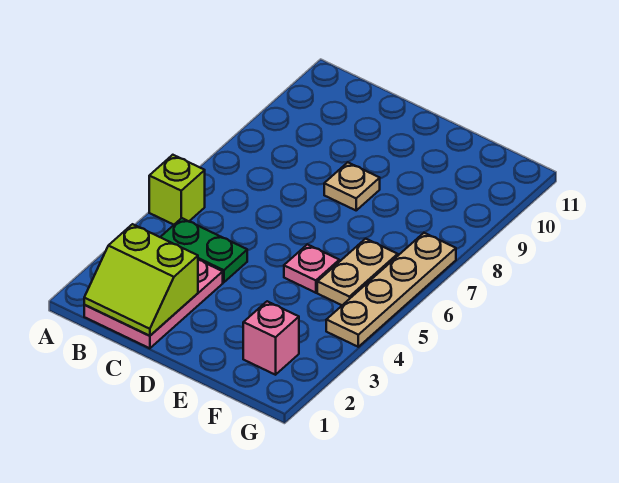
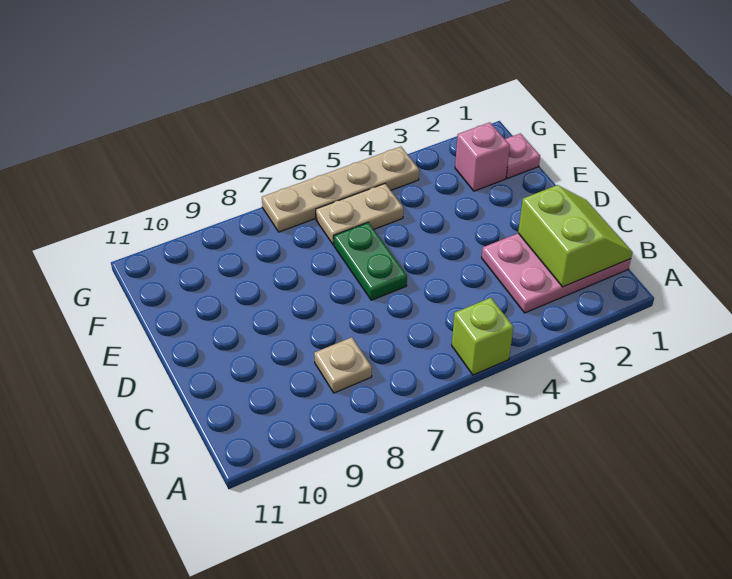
green plate B4:C4 level 1 -> green plate D6:E6 level 1
tan plate D8 level 1 -> tan plate B8 level 1
pink plate E5 level 1 -> pink plate F1 level 1

